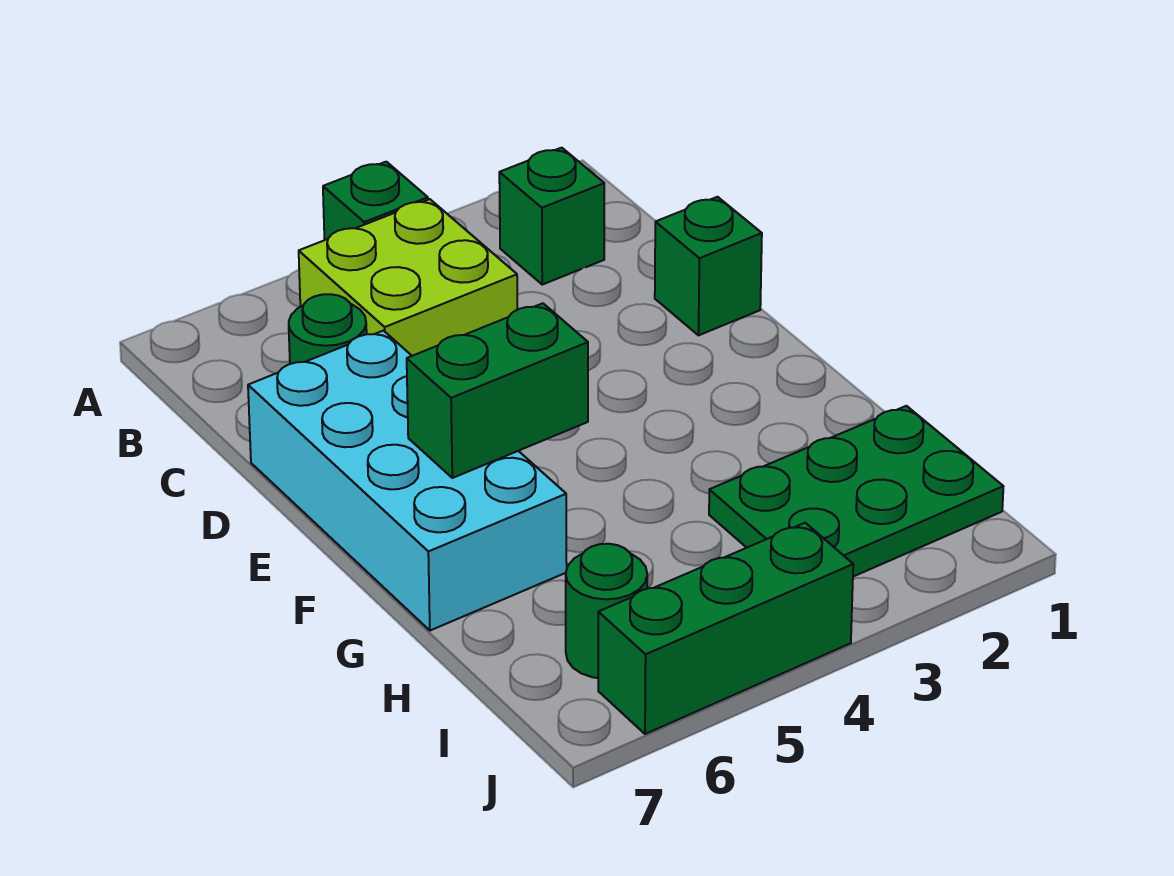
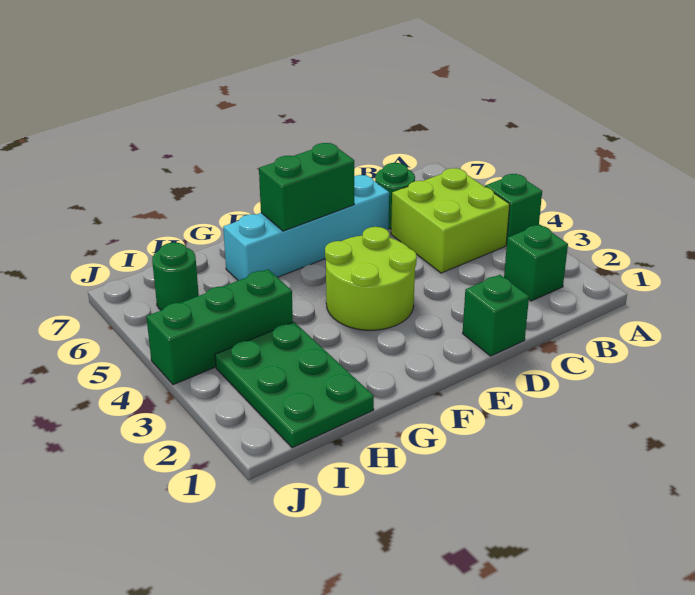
cyan brick D6:G7 level 1 -> cyan brick D6:G6 level 1
none -> lime round brick E3:F4 level 1
green brick F5:F6 level 2 -> green brick E6:F6 level 2
green brick J4:J6 level 1 -> green brick H4:J4 level 1

